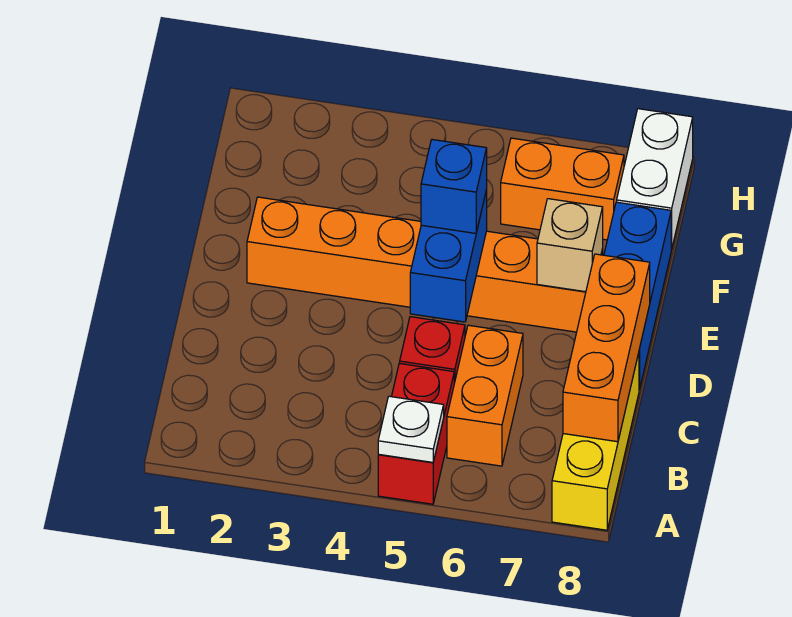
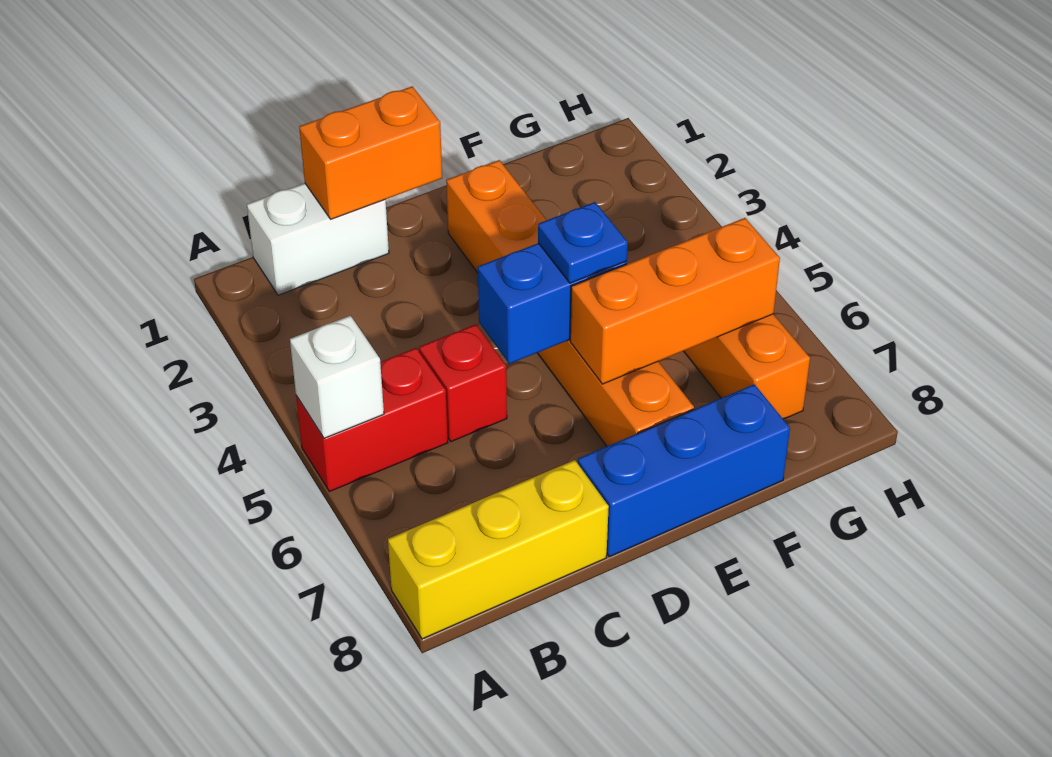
white plate A5 level 2 -> white brick A5 level 2
orange brick B6:C6 level 1 -> orange brick C1:D1 level 2
orange brick B8:D8 level 2 -> orange brick E6:G6 level 2
blue brick E5 level 3 -> blue plate E5 level 3
tan brick E7 level 2 -> none
white brick G8:H8 level 1 -> white brick B1:C1 level 1

